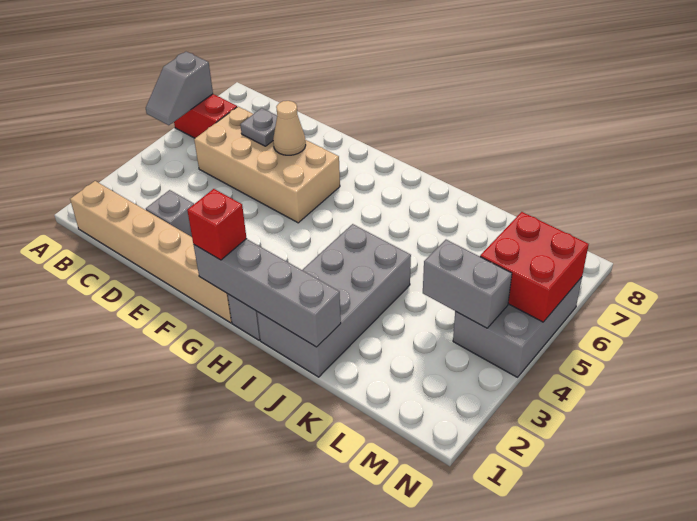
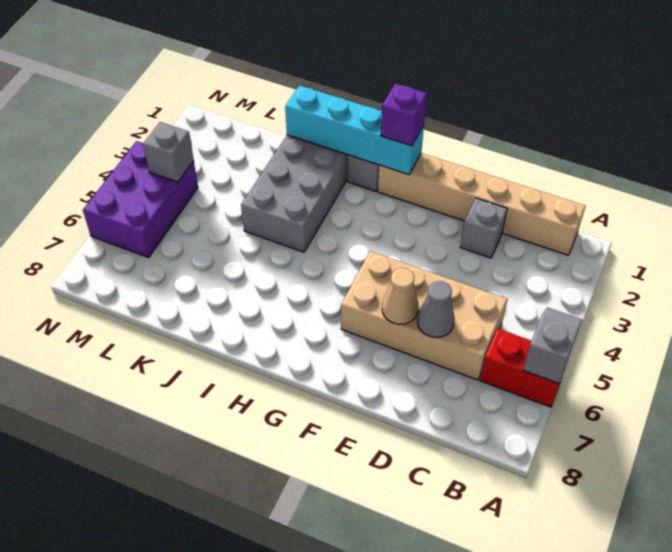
grey plate D6 level 2 -> grey cone D6 level 2
grey brick G1:J1 level 2 -> cyan brick G1:J1 level 2
red brick G1 level 3 -> purple brick G1 level 3
grey brick L4:M4 level 2 -> grey brick M4 level 2
grey brick M4:N6 level 1 -> purple brick M4:N6 level 1
red brick M5:N6 level 2 -> none

